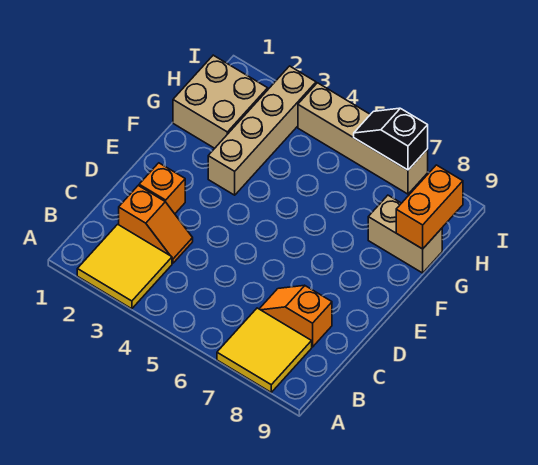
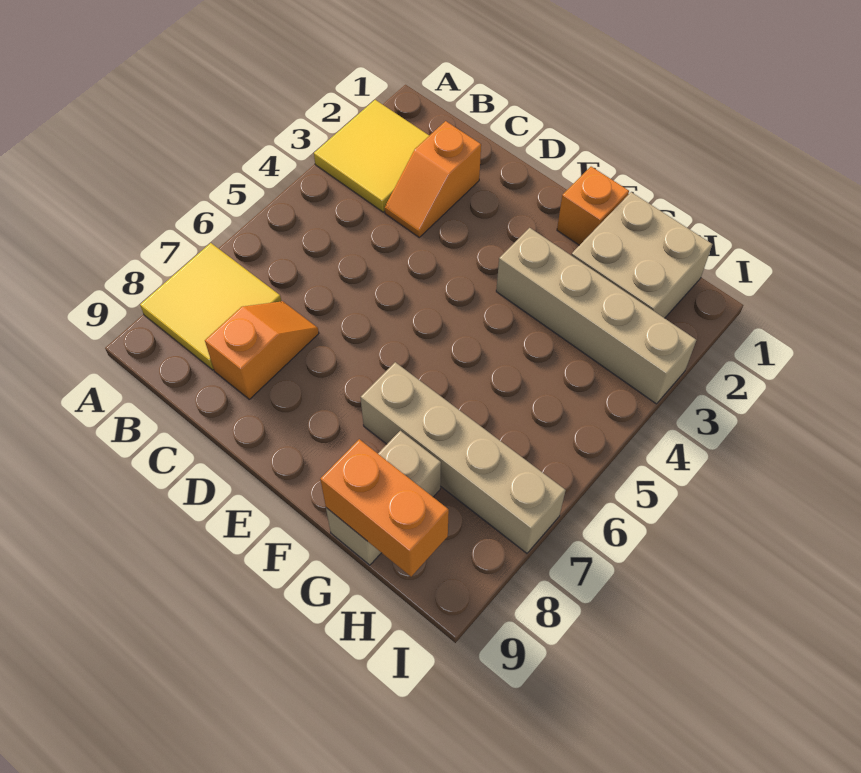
orange brick D2 level 1 -> orange brick F1 level 1
tan brick I4:I7 level 1 -> tan brick F7:I7 level 1
black slope I6:I7 level 2 top 7 -> none

